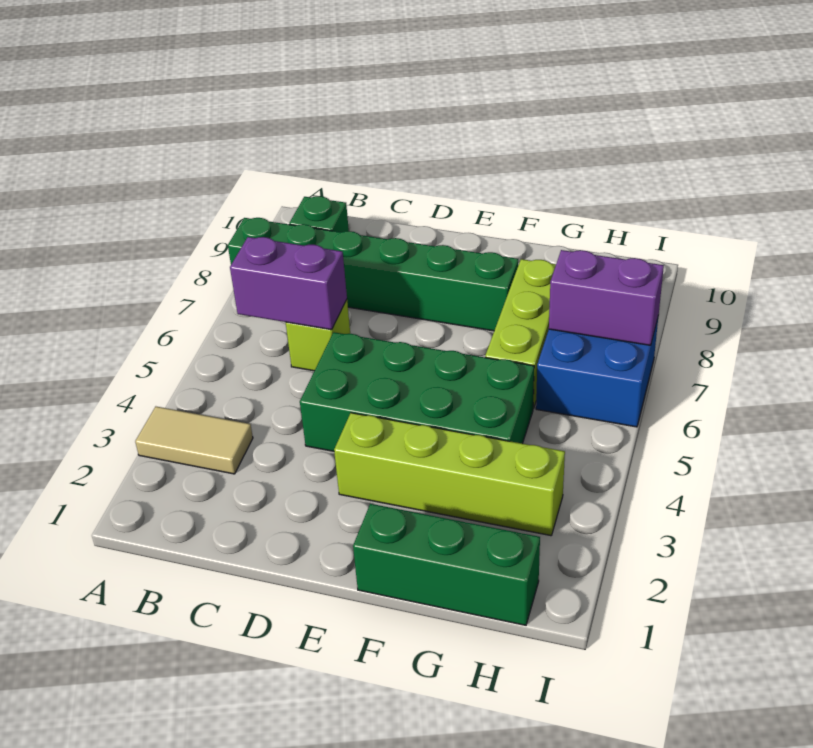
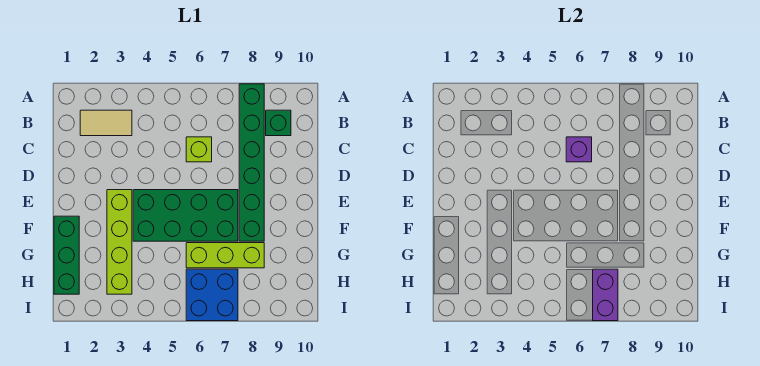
tan tile A3:B3 level 1 -> tan tile B2:B3 level 1
purple brick B6:C6 level 2 -> purple brick C6 level 2
green brick D4:G5 level 1 -> green brick E4:F7 level 1

